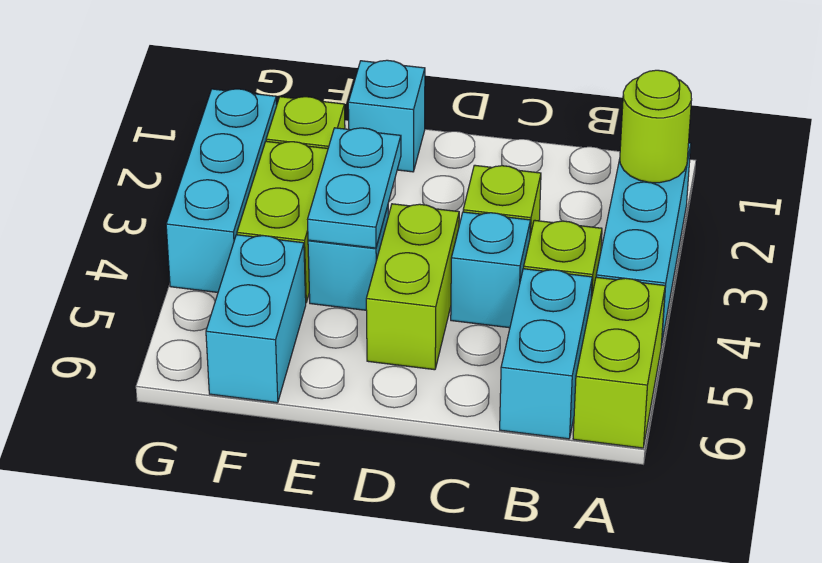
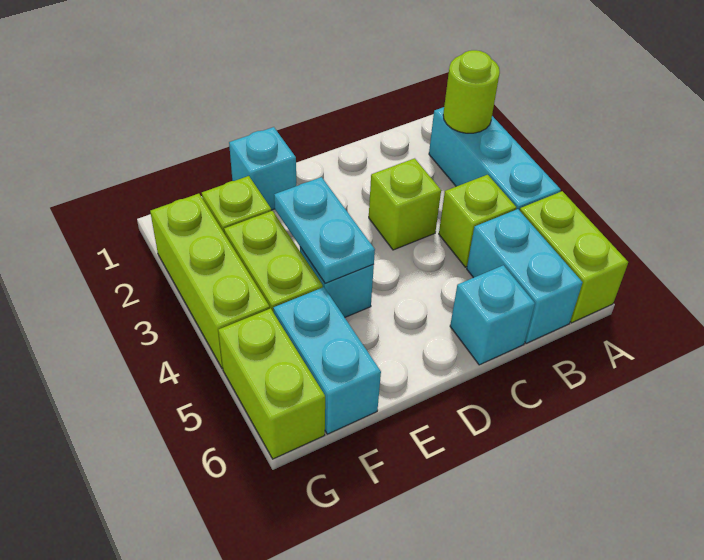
cyan brick C4 level 1 -> cyan brick C6 level 1
lime brick D4:D5 level 1 -> lime brick G5:G6 level 1
cyan brick G2:G4 level 1 -> lime brick G2:G4 level 1

